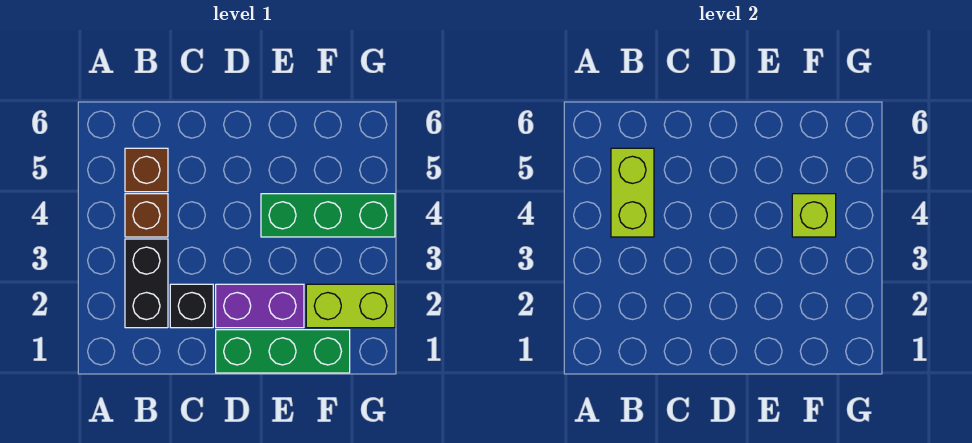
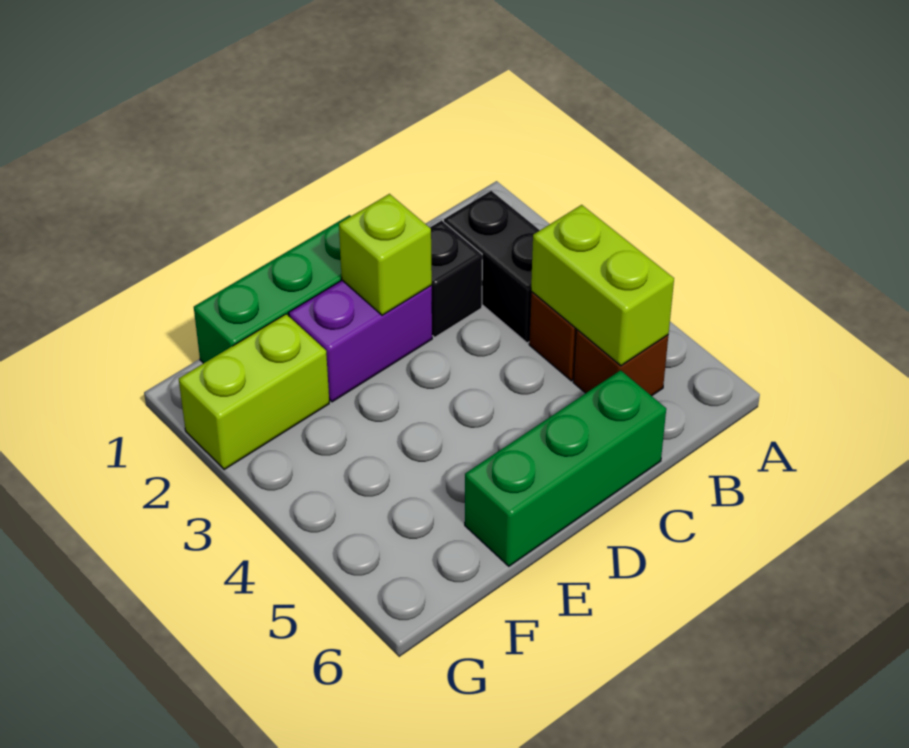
green brick E4:G4 level 1 -> green brick C6:E6 level 1
lime brick F4 level 2 -> lime brick D2 level 2

